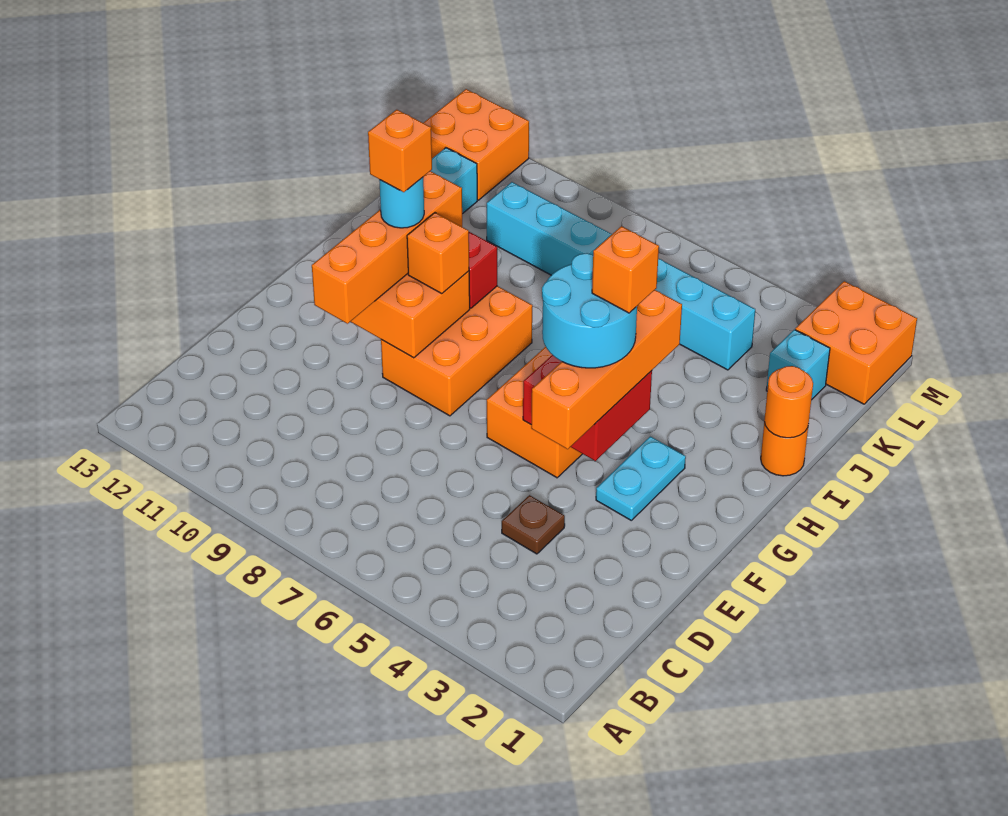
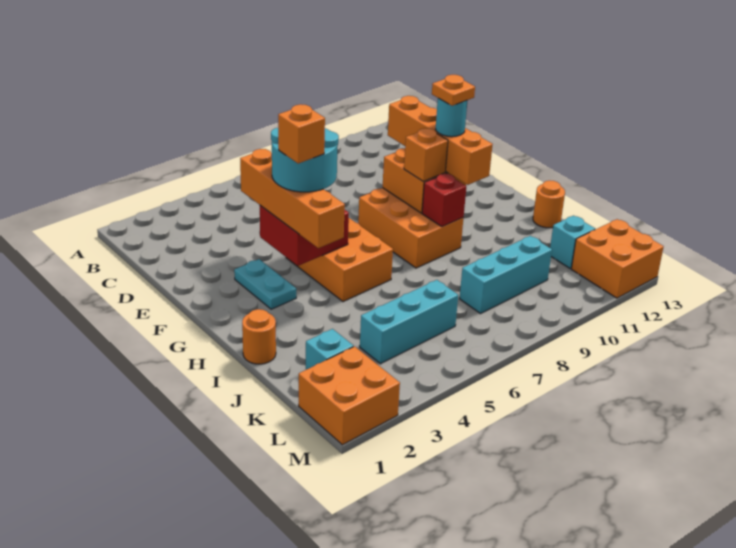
brown plate D4 level 1 -> none
orange brick G10 level 5 -> orange plate G10 level 5
orange round brick I1 level 2 -> orange round brick I13 level 1

